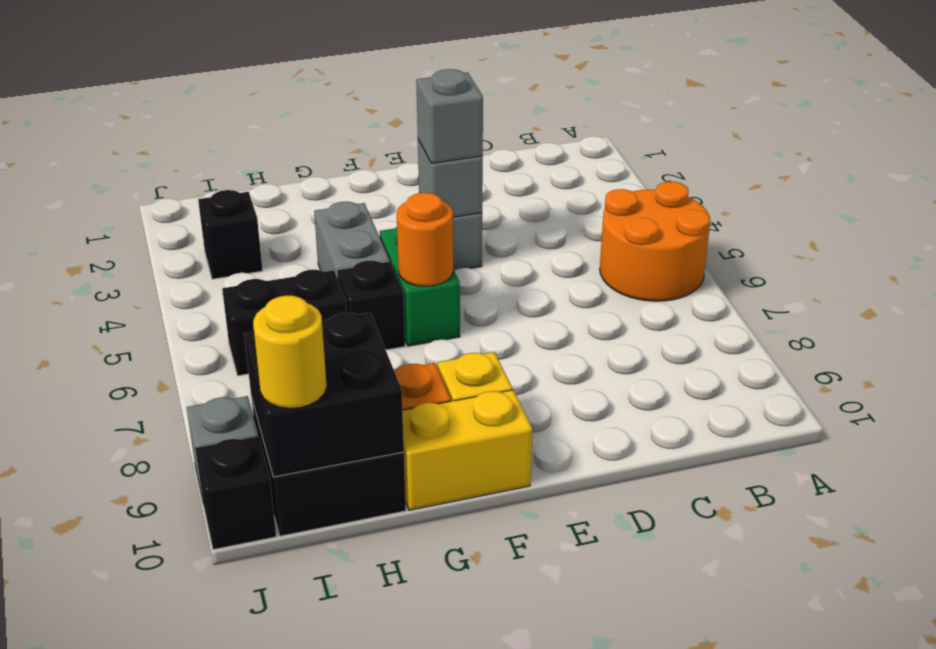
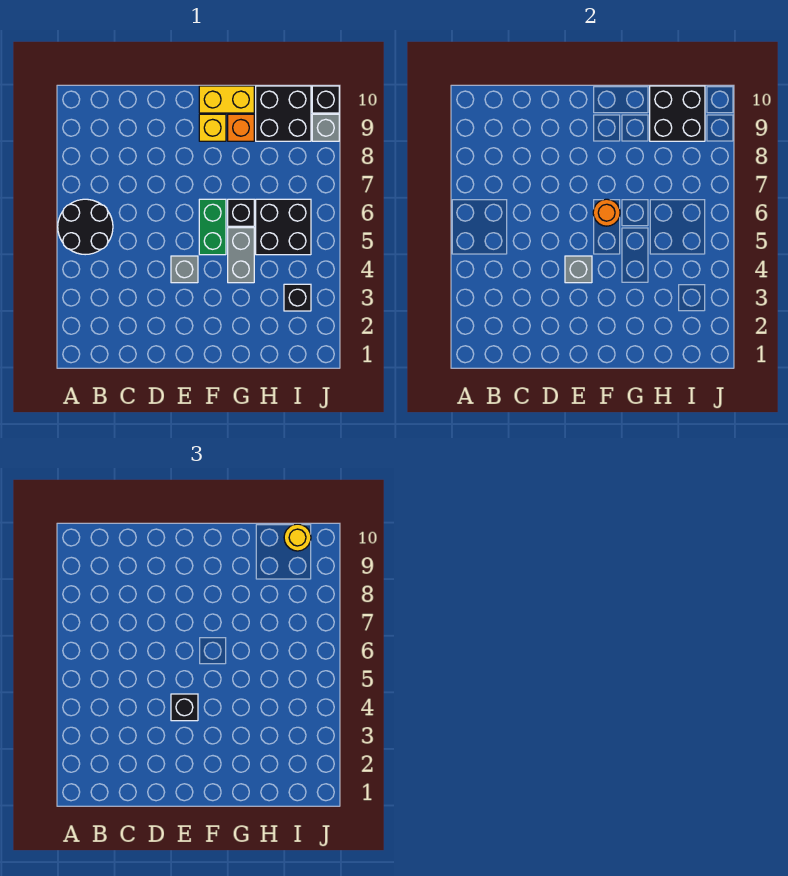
orange round brick A5:B6 level 1 -> black round brick A5:B6 level 1
grey brick E4 level 3 -> black brick E4 level 3
black brick H6:I6 level 1 -> black brick H5:I6 level 1

